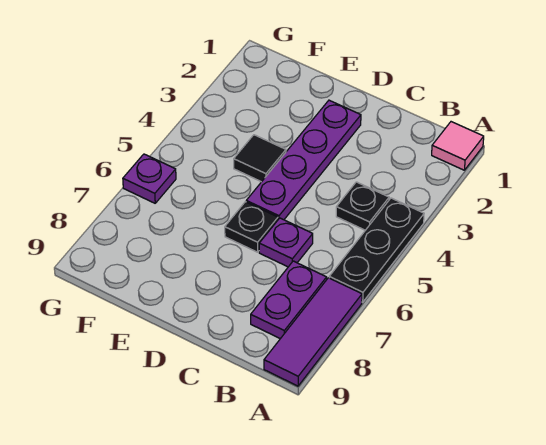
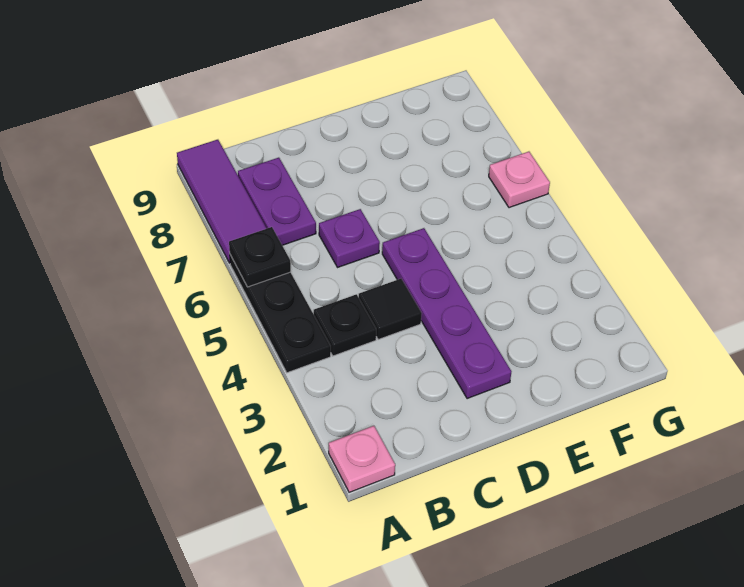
pink tile A1 level 1 -> pink plate A1 level 1
black plate D6 level 1 -> black plate A6 level 2
black tile E4 level 1 -> black tile C4 level 1
purple plate G6 level 1 -> pink plate G6 level 1

